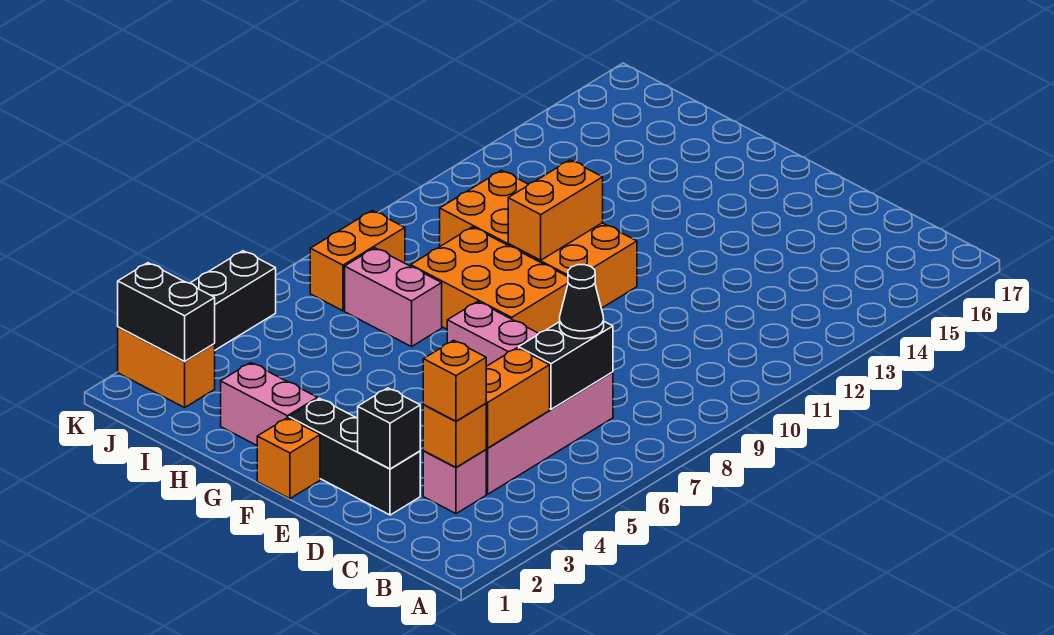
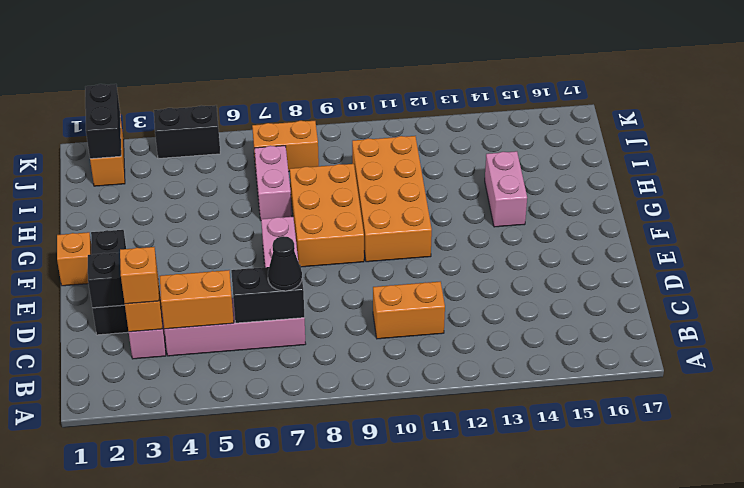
pink brick G2:H2 level 1 -> pink brick G14:H14 level 1
orange brick G10:G11 level 2 -> orange brick C10:C11 level 1

